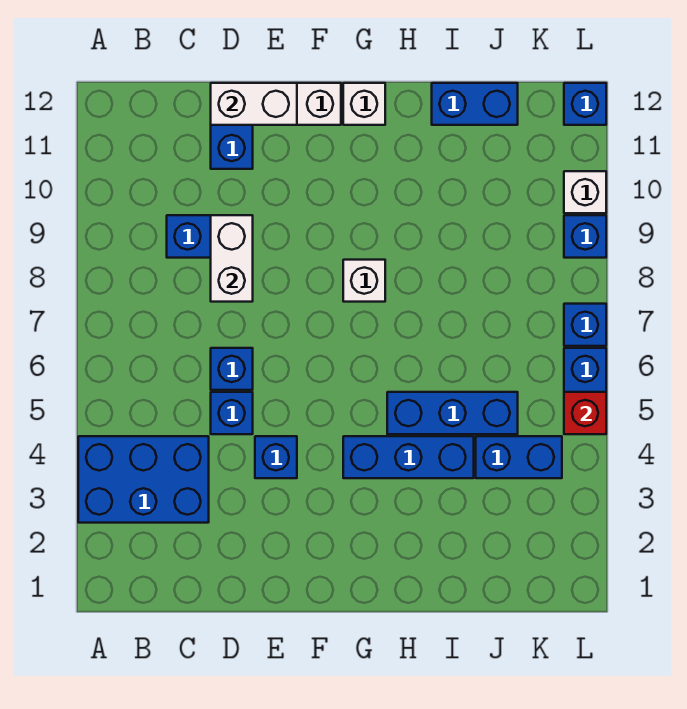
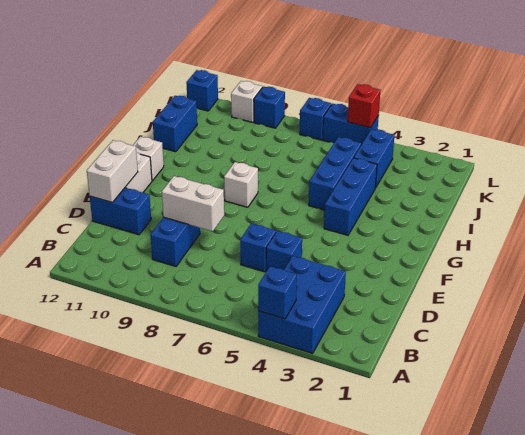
blue brick E4 level 1 -> blue brick A4 level 2

